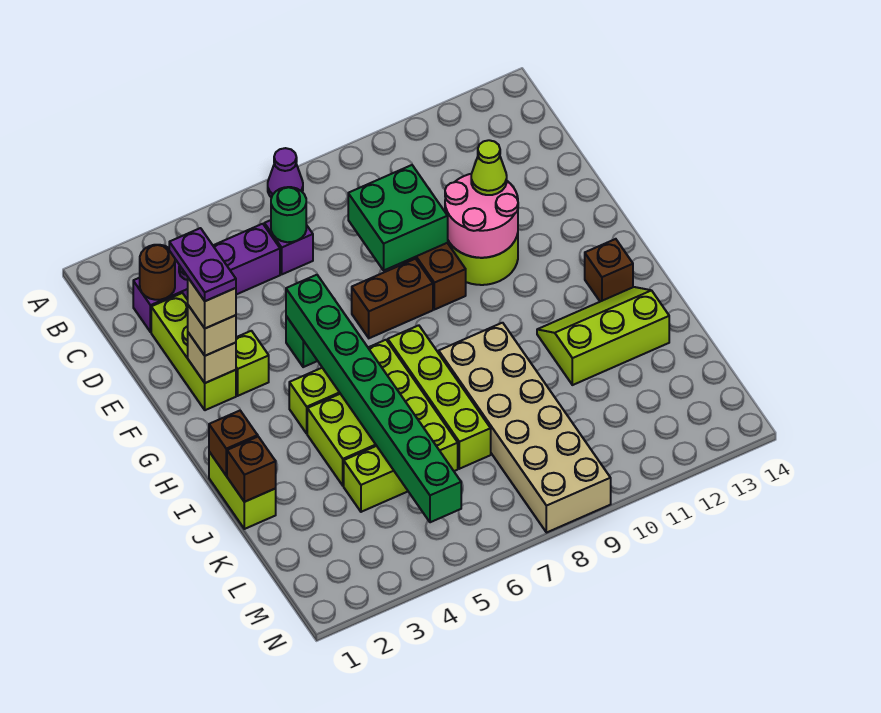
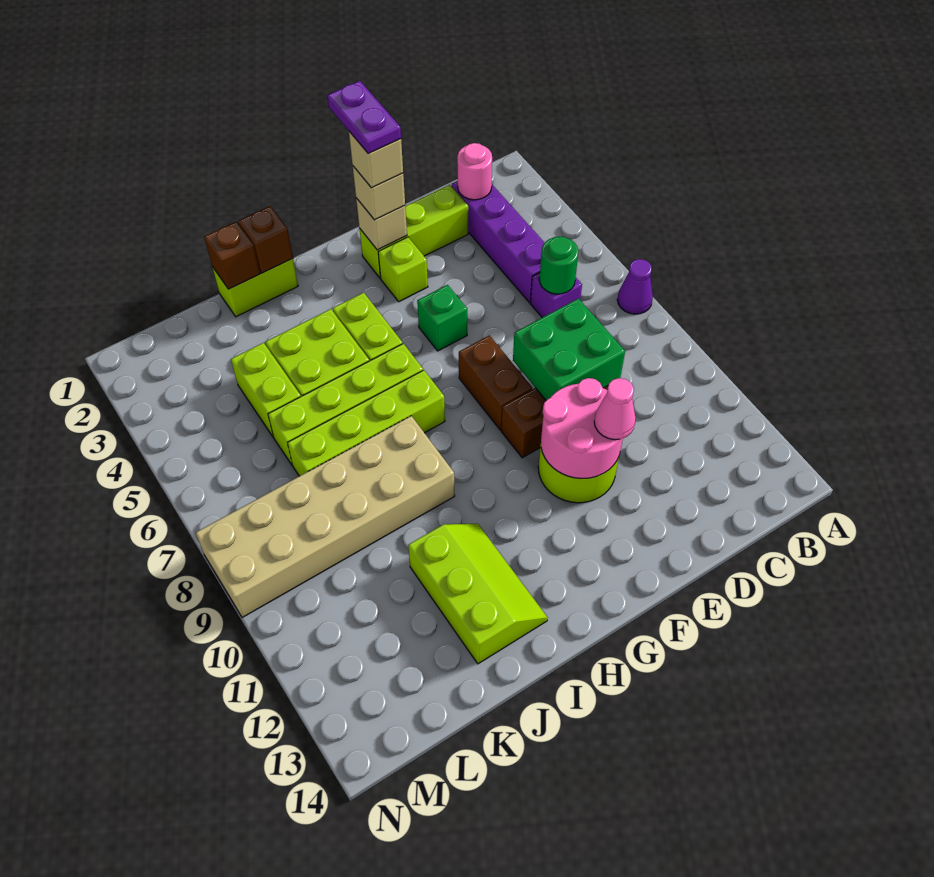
brown round brick C2 level 2 -> pink round brick C2 level 2
purple plate E2:F2 level 5 -> purple plate F1:F2 level 5
lime cone E11 level 3 -> pink cone E11 level 3
green brick F5:M5 level 2 -> none
brown brick H13 level 1 -> none

